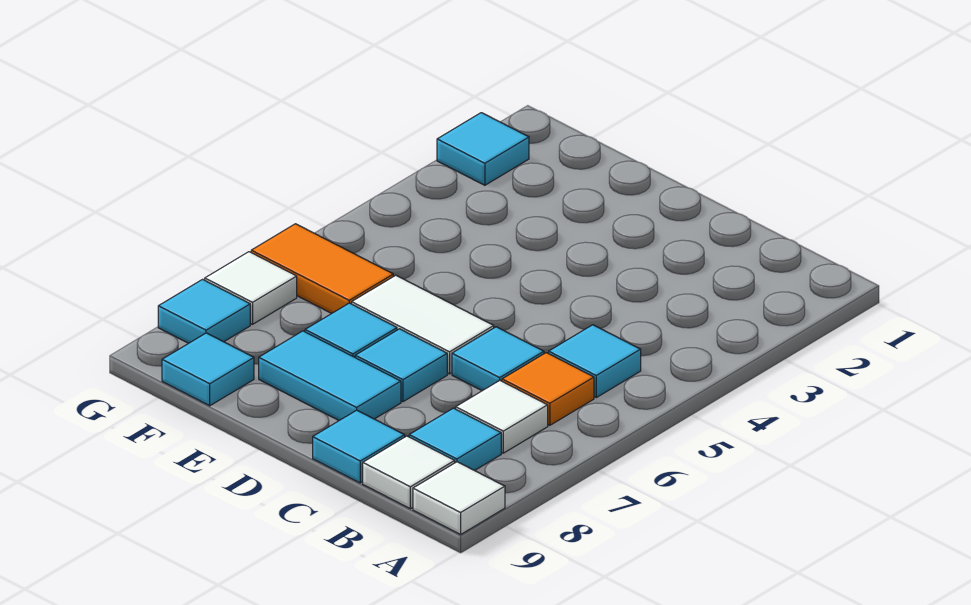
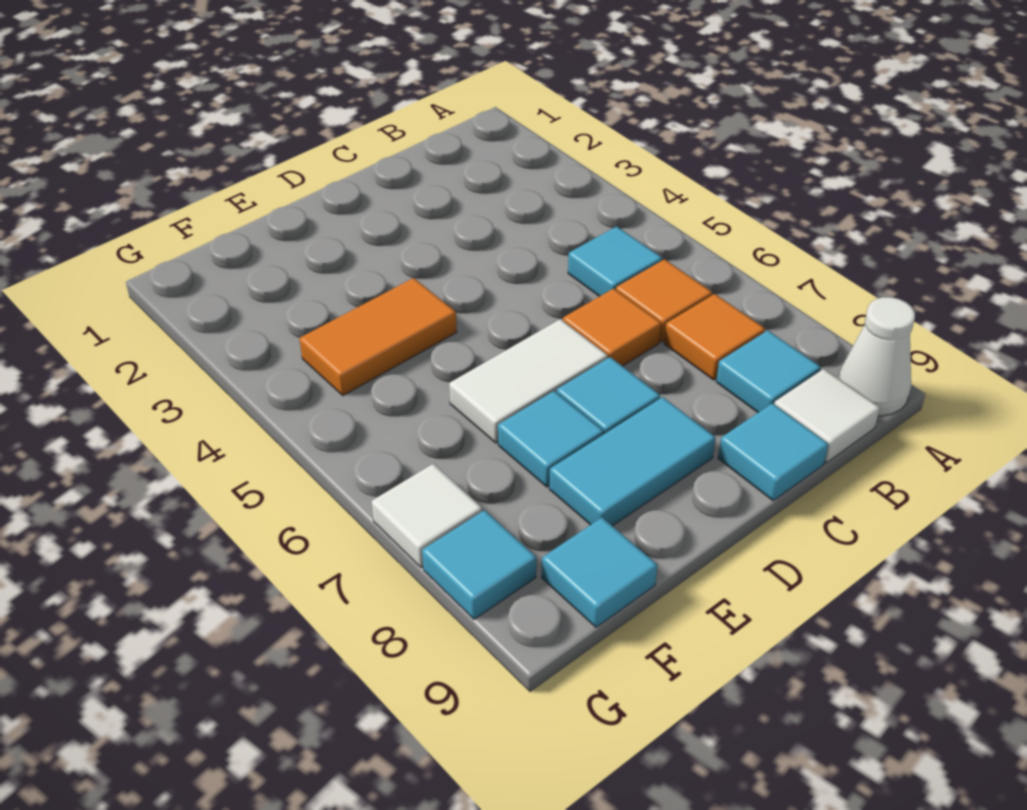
white tile A9 level 1 -> white cone A9 level 1
white tile B7 level 1 -> orange tile B7 level 1
cyan tile C6 level 1 -> orange tile C6 level 1
orange tile F6:G6 level 1 -> orange tile E4:F4 level 1
cyan tile G2 level 1 -> none

